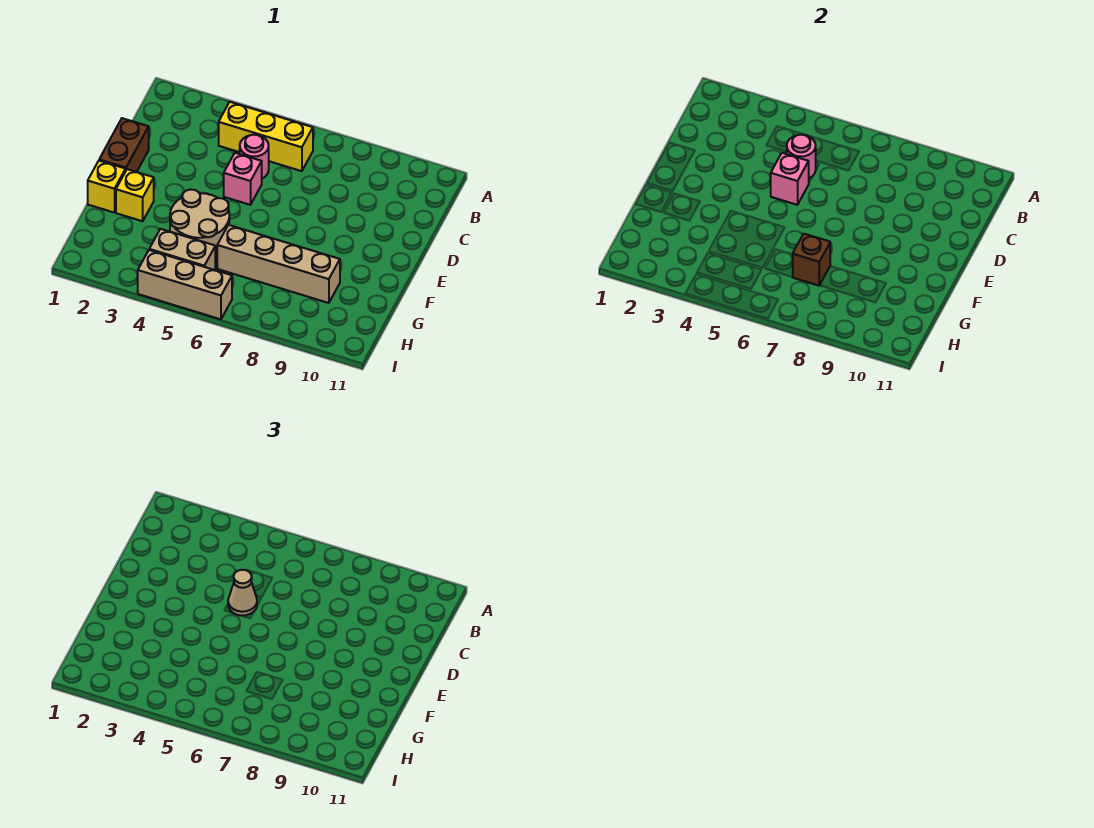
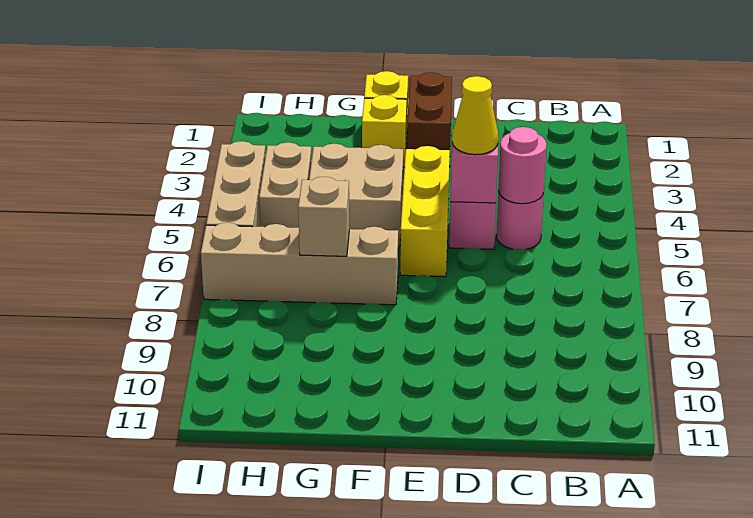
yellow brick B4:B6 level 1 -> yellow brick E4:E6 level 1
brown brick D1:E1 level 1 -> brown brick E1:E2 level 1
tan cone D5 level 3 -> yellow cone D5 level 3
tan round brick F4:G5 level 1 -> tan brick F4:G5 level 1
tan brick G6:G9 level 1 -> tan brick F7:I7 level 1
brown brick G7 level 2 -> tan brick G7 level 2

